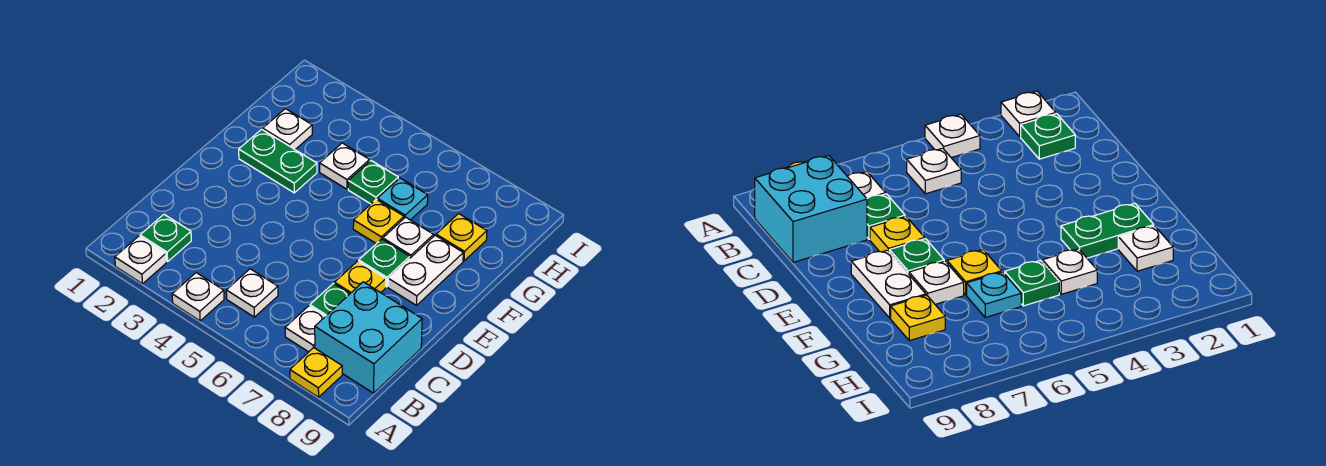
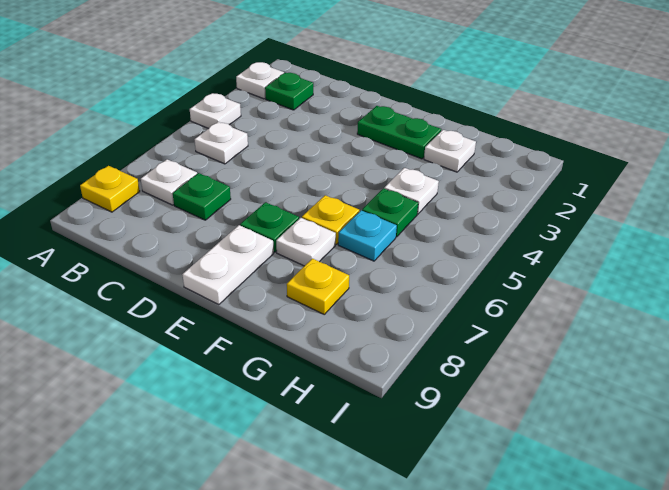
cyan brick B8:C9 level 1 -> none
yellow plate D7 level 1 -> none
white plate E8:F8 level 1 -> white plate E8:E9 level 1
green plate F2:F3 level 1 -> green plate E2:F2 level 1

